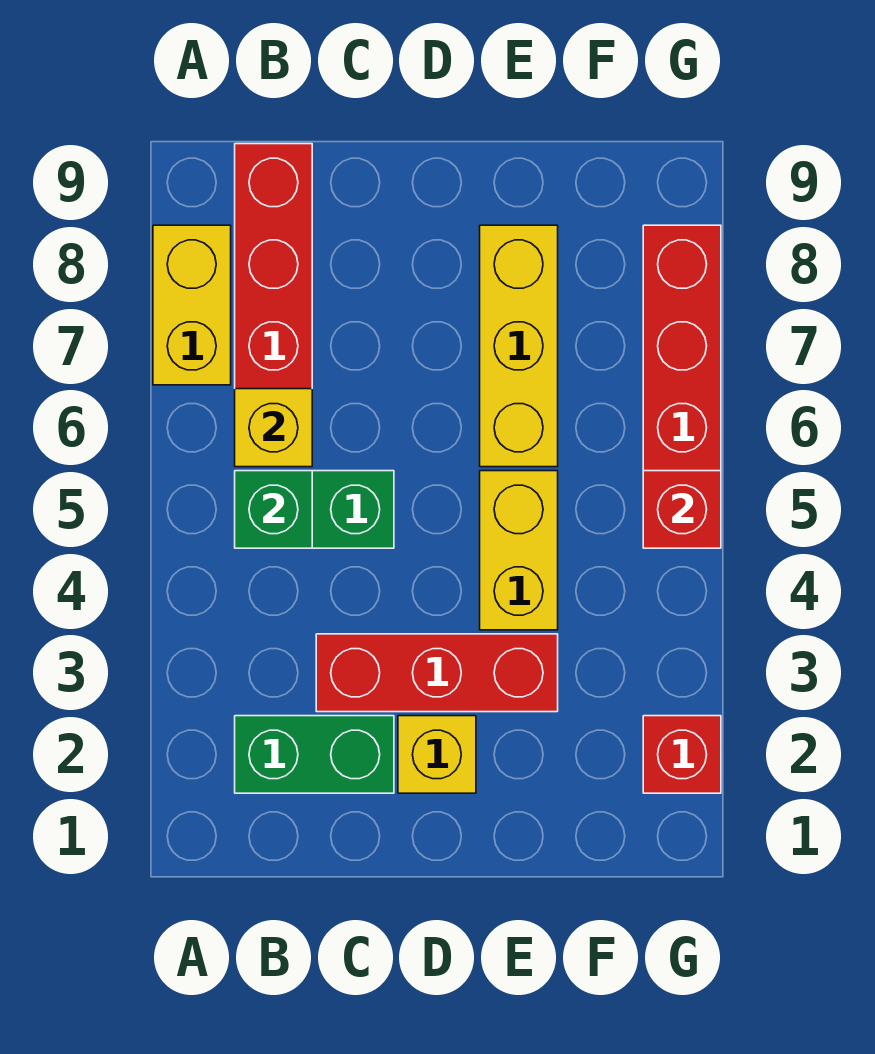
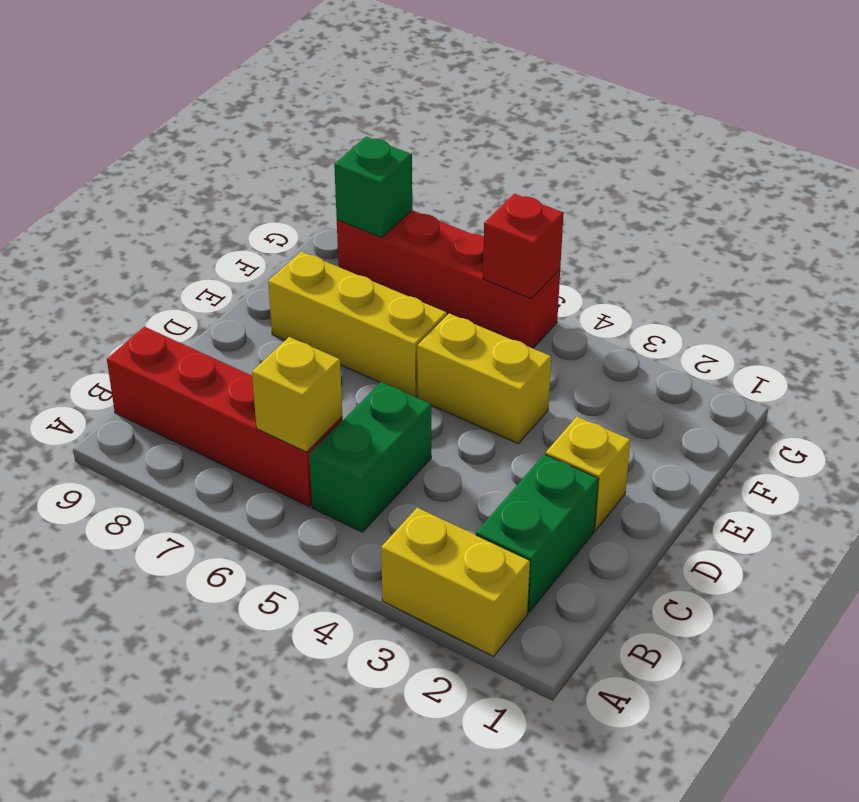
yellow brick A7:A8 level 1 -> yellow brick A2:A3 level 1
green brick B5 level 2 -> green brick G8 level 2
red brick C3:E3 level 1 -> none
red brick G2 level 1 -> none

